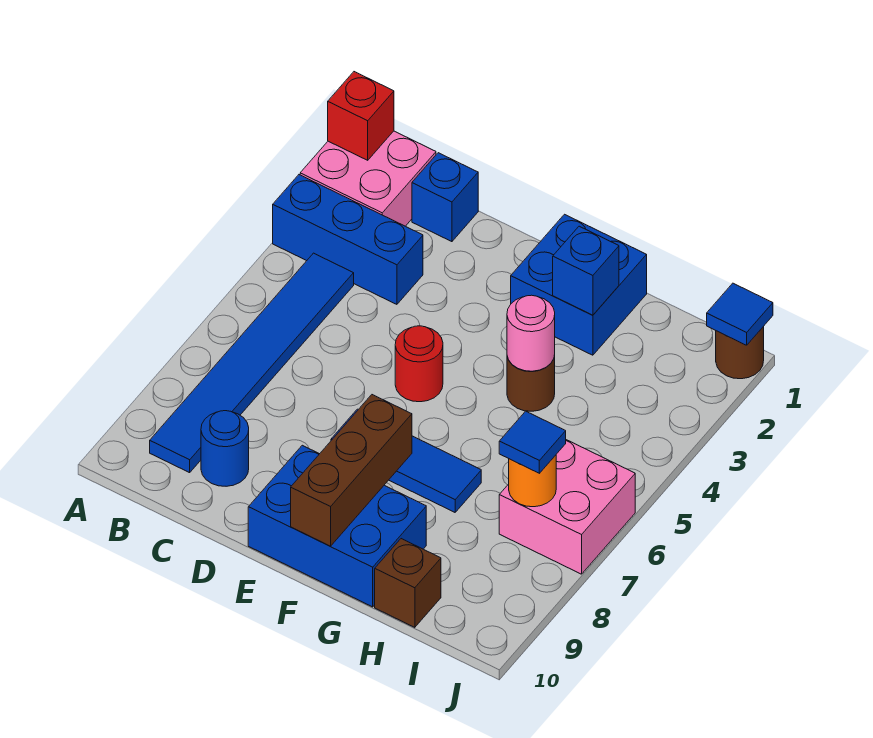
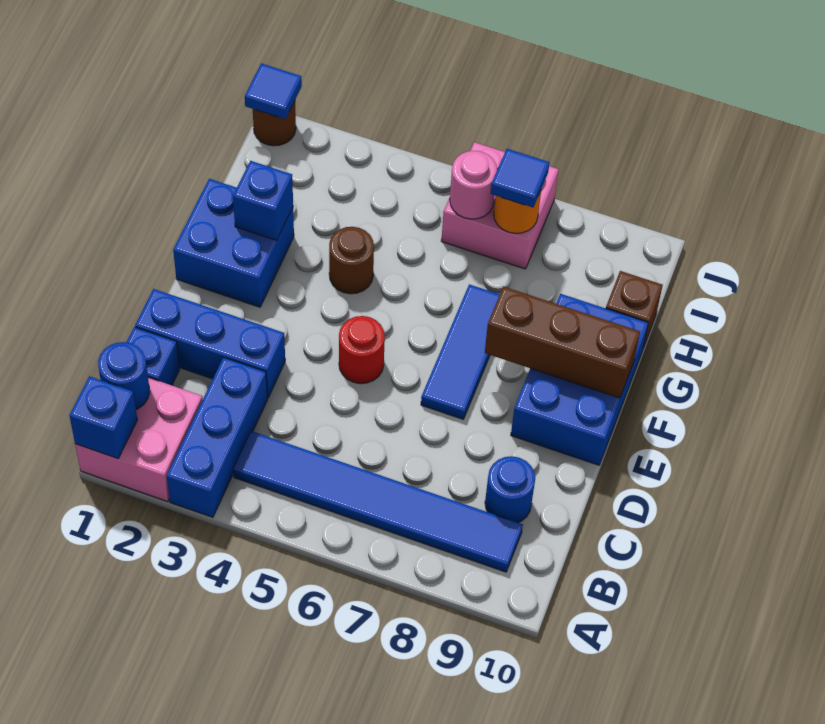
red brick A1 level 2 -> blue brick A1 level 2
none -> blue round brick B1 level 2
none -> blue brick D1:D3 level 1
pink round brick G4 level 2 -> pink round brick I6 level 2

